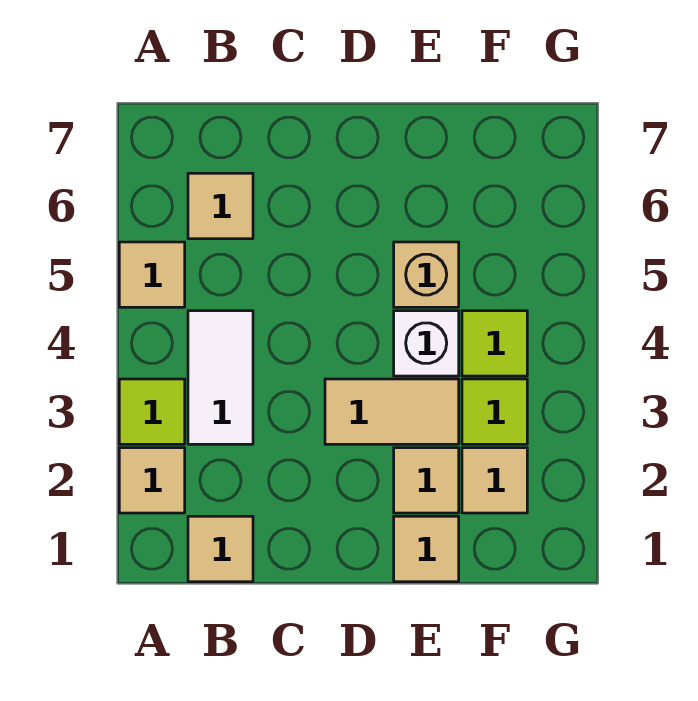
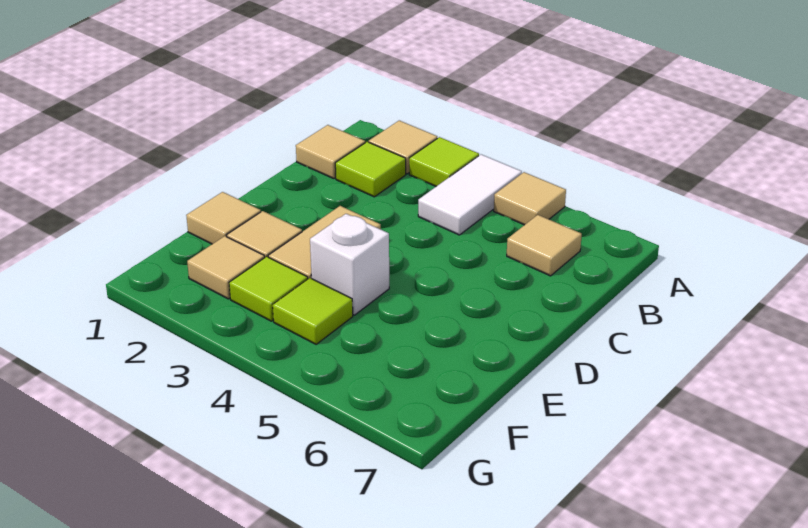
none -> lime tile B2 level 1
white tile B3:B4 level 1 -> white tile A4:B4 level 1
tan brick E5 level 1 -> none

